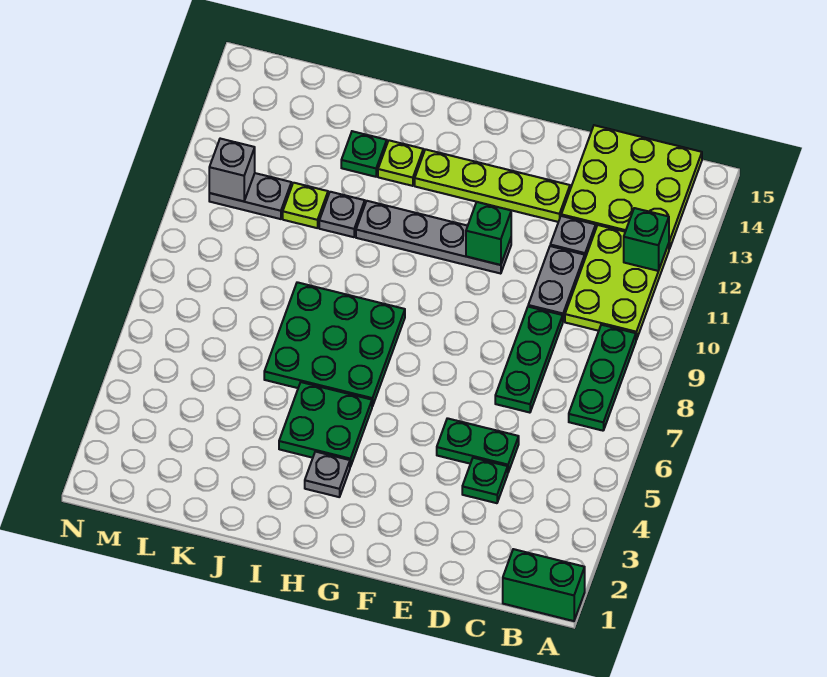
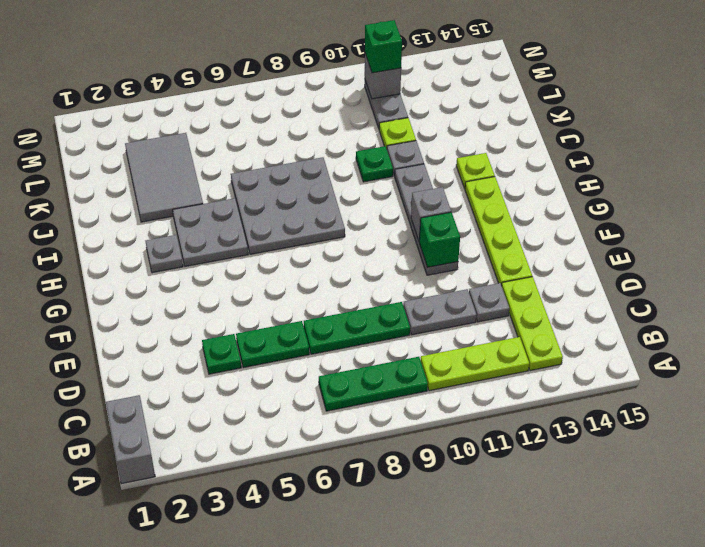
green brick A1:B1 level 1 -> grey brick A1:B1 level 1
lime plate B10:C12 level 1 -> lime plate B10:B12 level 1
green brick B12 level 2 -> green brick M11 level 3
lime plate B13:D15 level 1 -> lime plate B13:D13 level 1
green plate D5:E5 level 1 -> green plate D5:D6 level 1
none -> grey brick G11 level 2
green plate H4:I5 level 1 -> grey plate H4:I5 level 1
green plate H6:J8 level 1 -> grey plate H6:J8 level 1
none -> grey tile J3:L4 level 1
green plate J13 level 1 -> green plate J10 level 1

